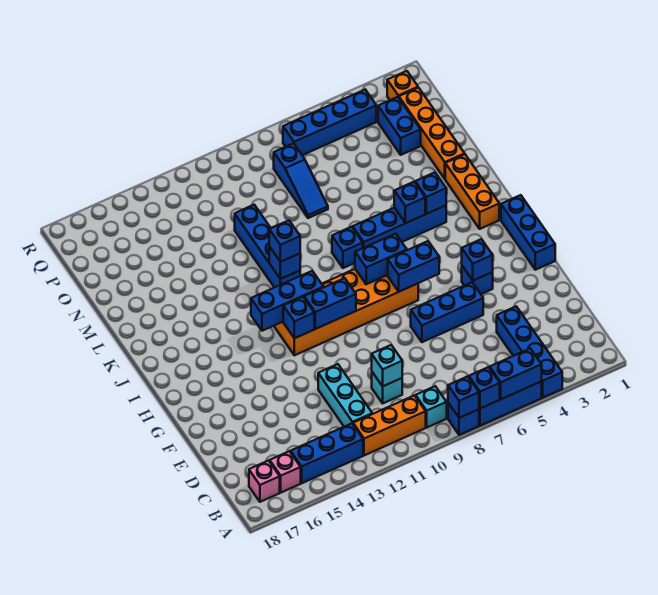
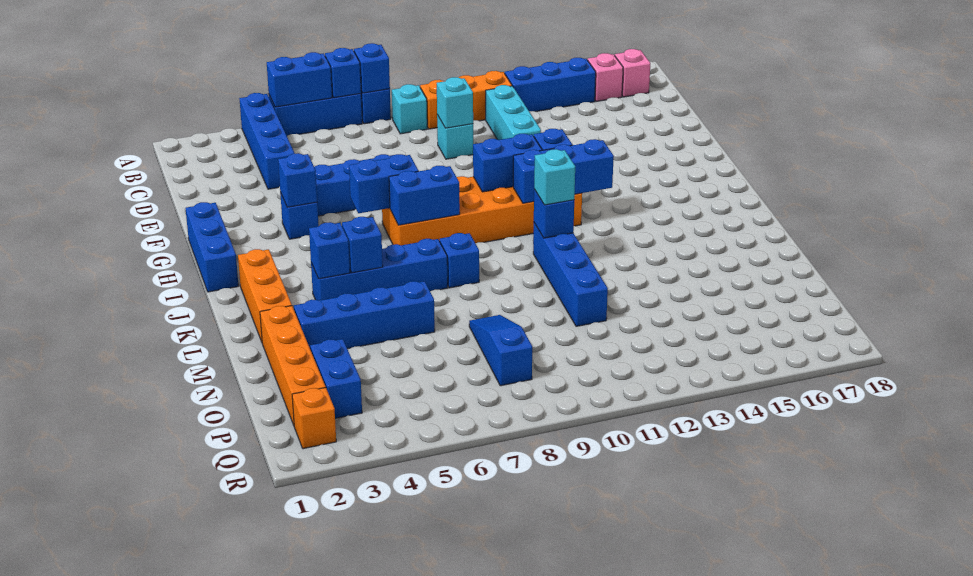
blue brick K11 level 3 -> cyan brick K11 level 3
blue brick Q4:Q7 level 1 -> blue brick M3:M6 level 1

